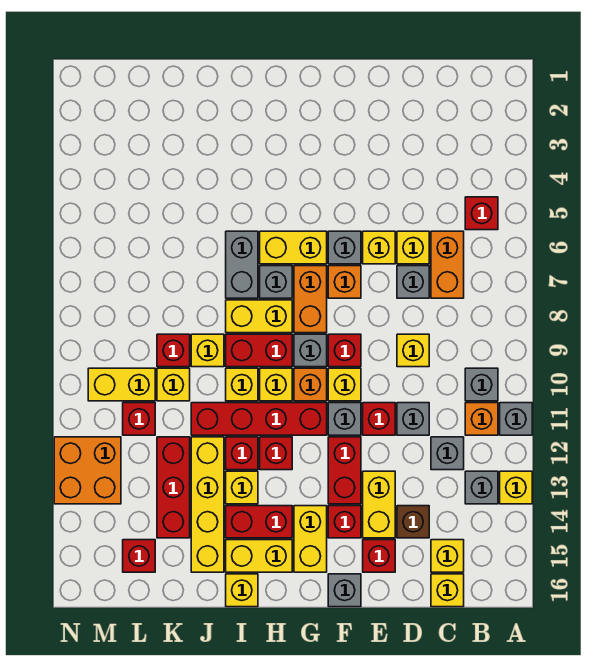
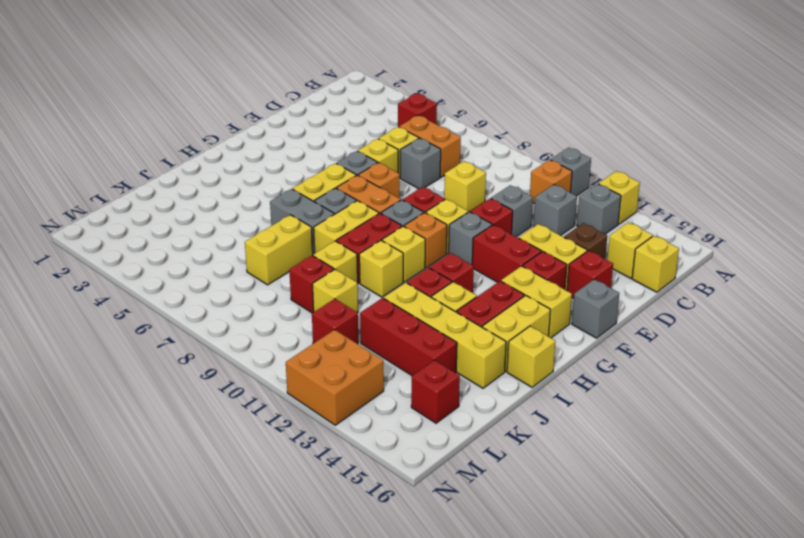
grey brick B10 level 1 -> none
red brick G11:J11 level 1 -> none
yellow brick L10:M10 level 1 -> yellow brick J7:K7 level 1

